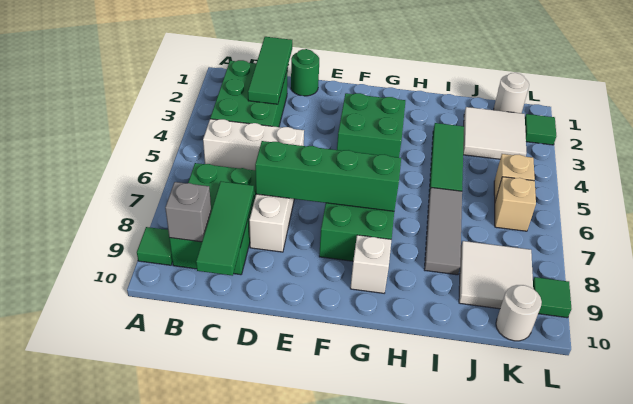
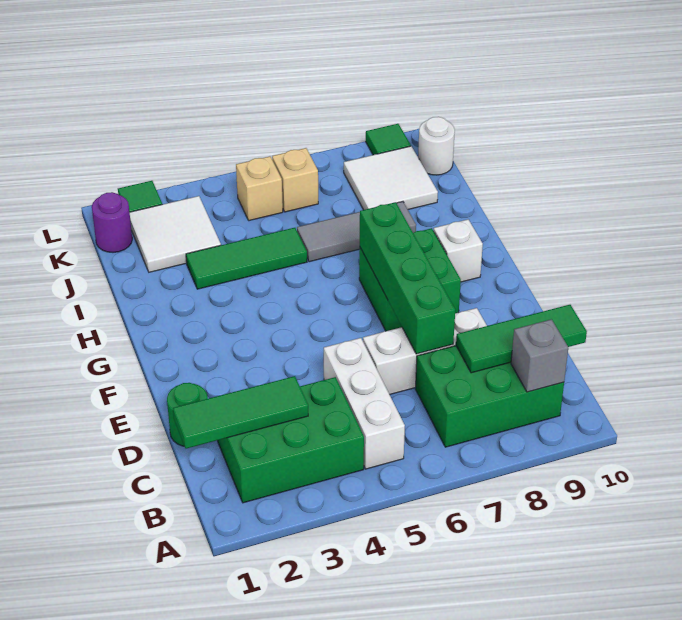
green tile A9 level 1 -> none
green brick F3:G4 level 1 -> none
white round brick K1 level 1 -> purple round brick K1 level 1

